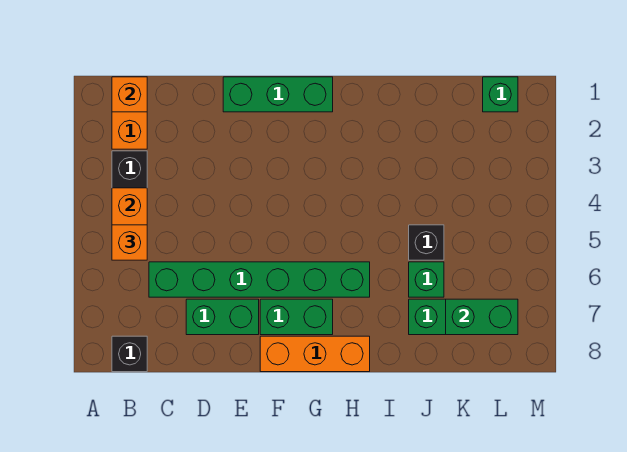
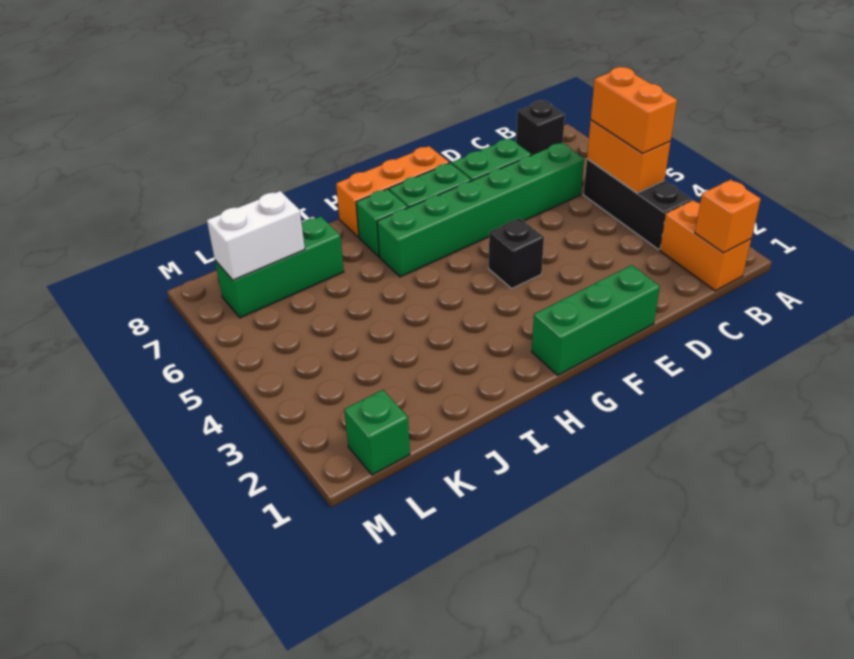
orange brick B5 level 3 -> orange brick B4:B5 level 3
black brick J5 level 1 -> black brick F4 level 1
green brick J6 level 1 -> green brick H7 level 1
green brick K7:L7 level 2 -> white brick K7:L7 level 2

